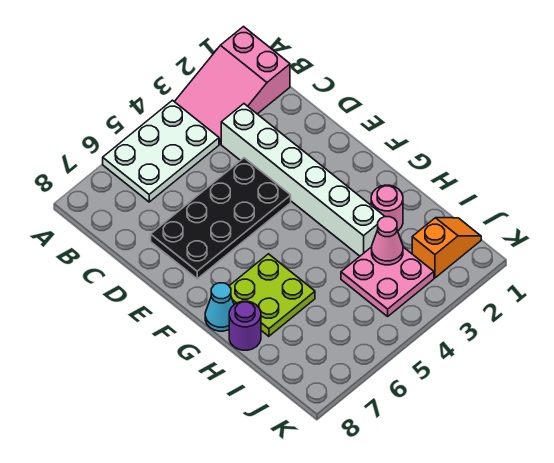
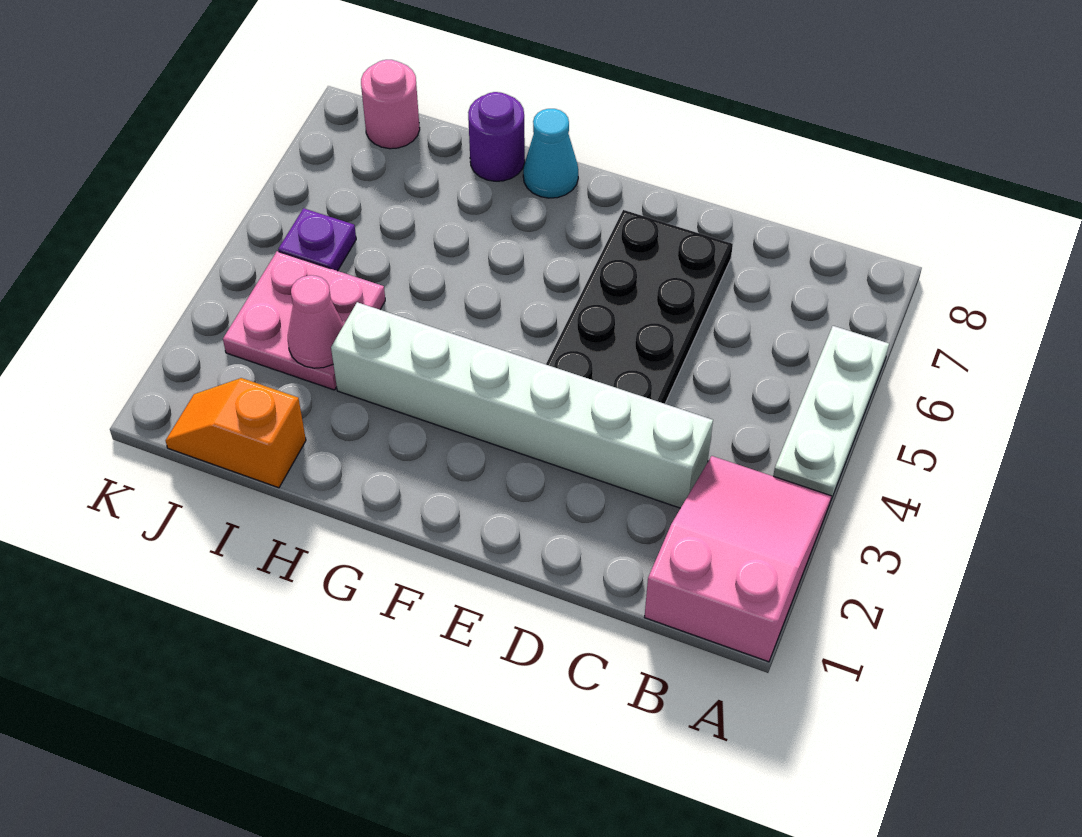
white plate A4:B6 level 1 -> white plate A4:A6 level 1
lime plate G6:H7 level 1 -> none
pink round brick H2 level 1 -> pink round brick J8 level 1
orange slope J1:J2 level 1 top 2 -> orange slope I1:J1 level 1 top I
none -> purple plate J5 level 1

